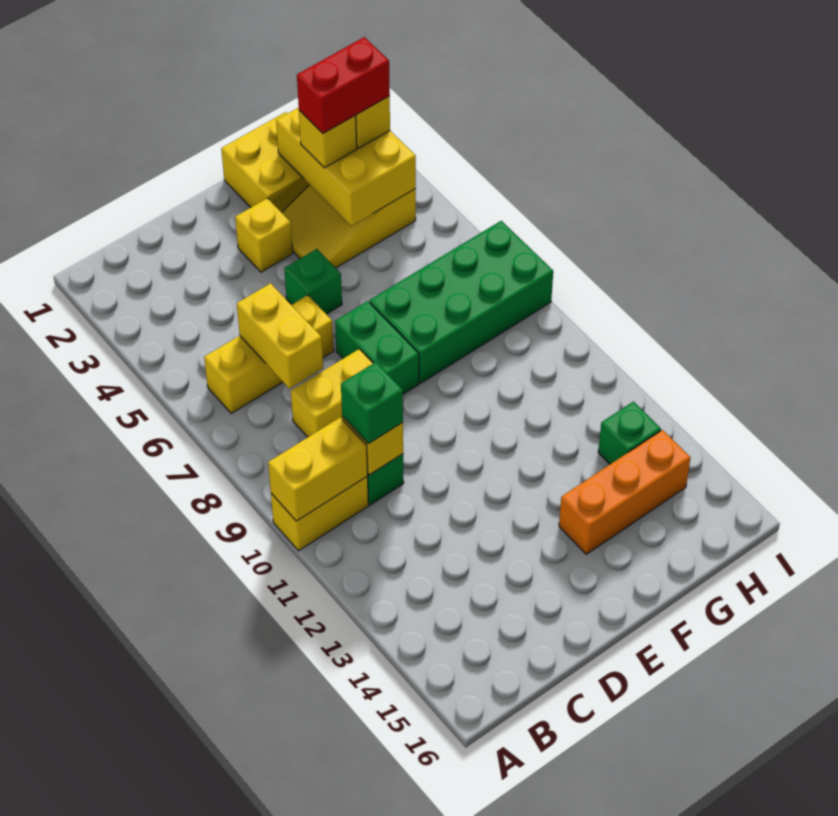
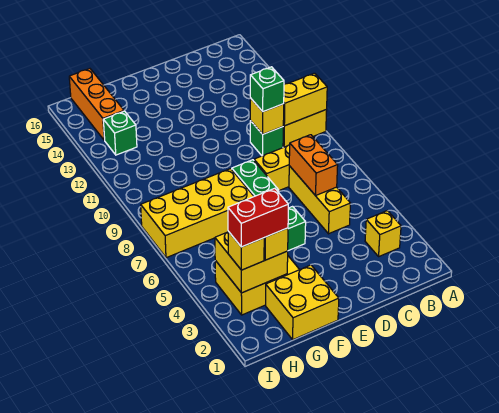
yellow brick B6:D6 level 1 -> yellow brick C5:C7 level 1
yellow brick C6:C7 level 2 -> orange brick C6:C7 level 2
yellow brick E3 level 1 -> yellow brick B3 level 1
green brick F7:I8 level 1 -> yellow brick F7:I8 level 1
orange brick F14:H14 level 1 -> orange brick H14:H16 level 1
yellow brick G2:H4 level 2 -> yellow brick G3:H4 level 2

